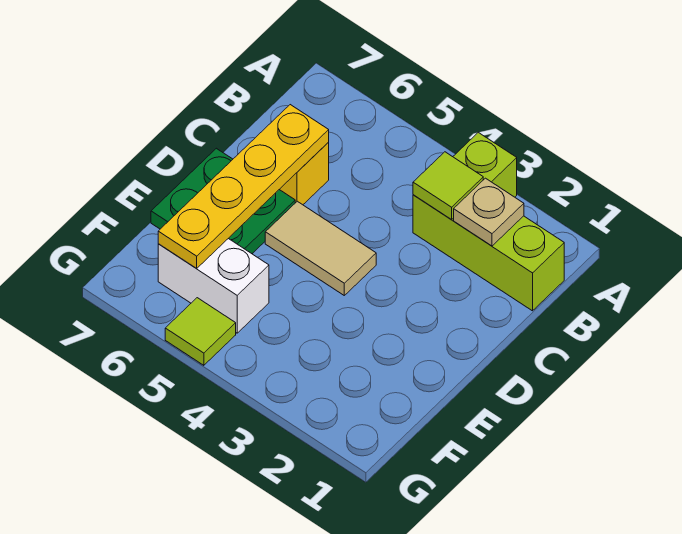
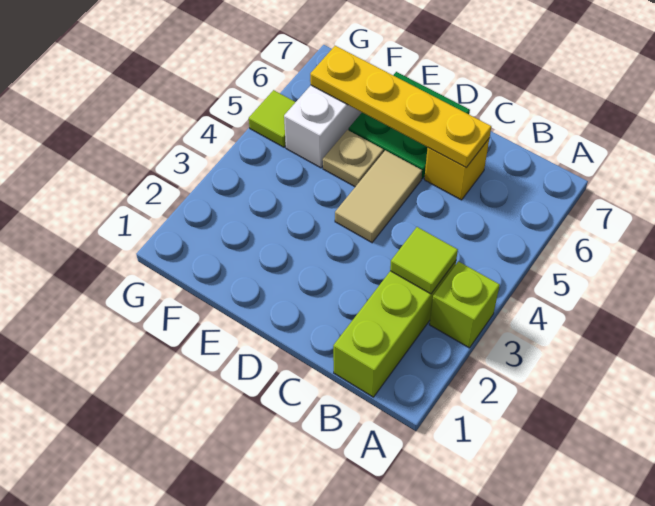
tan plate B2 level 2 -> tan plate E5 level 1

